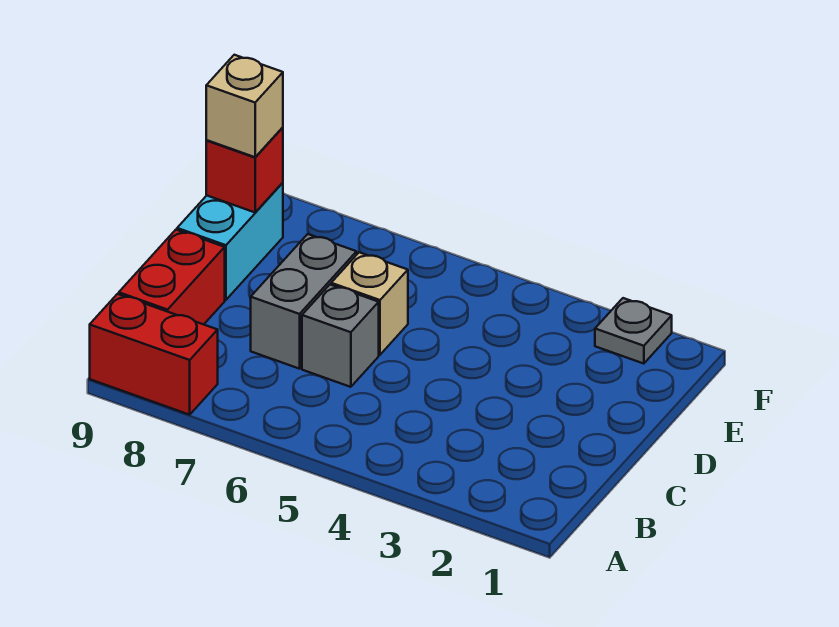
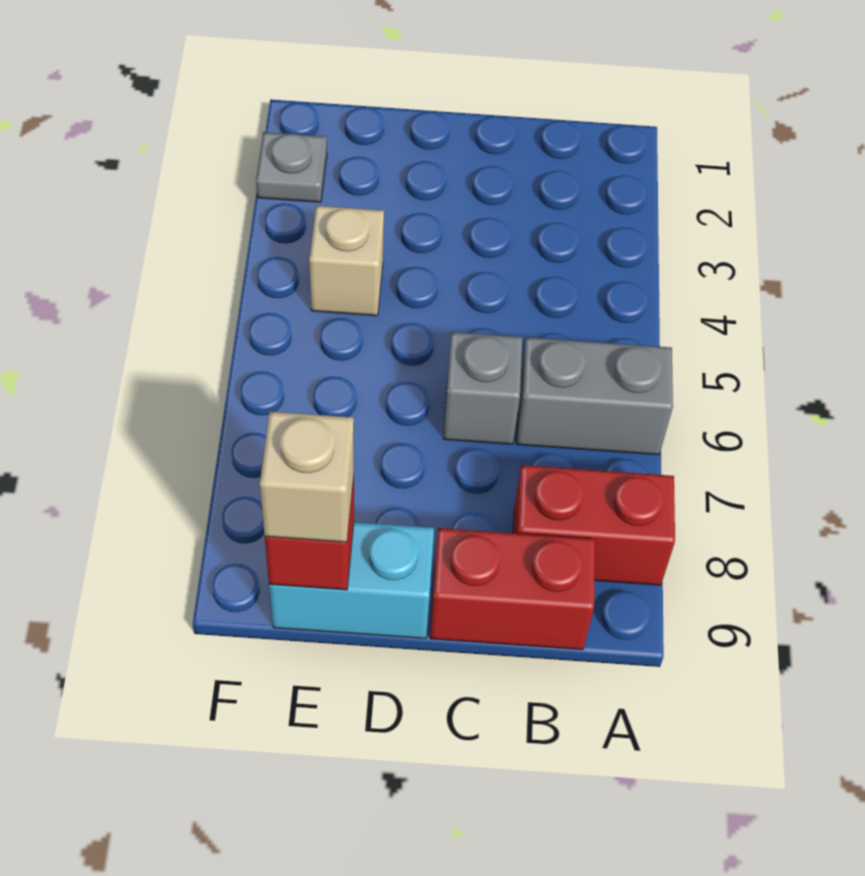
red brick A8:A9 level 1 -> red brick A8:B8 level 1
grey brick C7:D7 level 1 -> grey brick A6:B6 level 1
tan brick D6 level 1 -> tan brick E4 level 1

